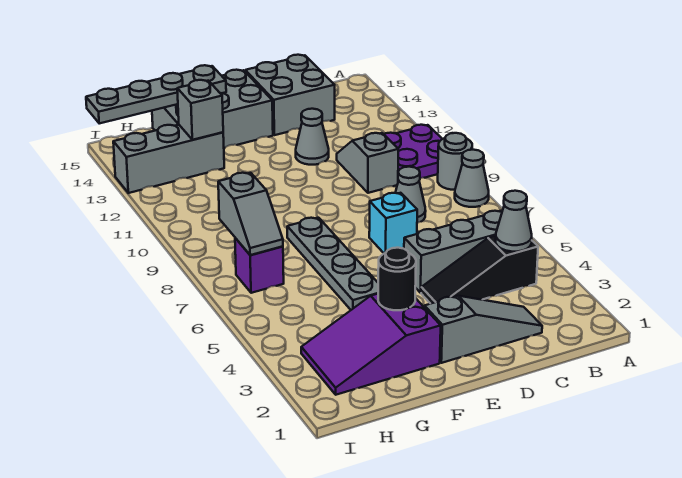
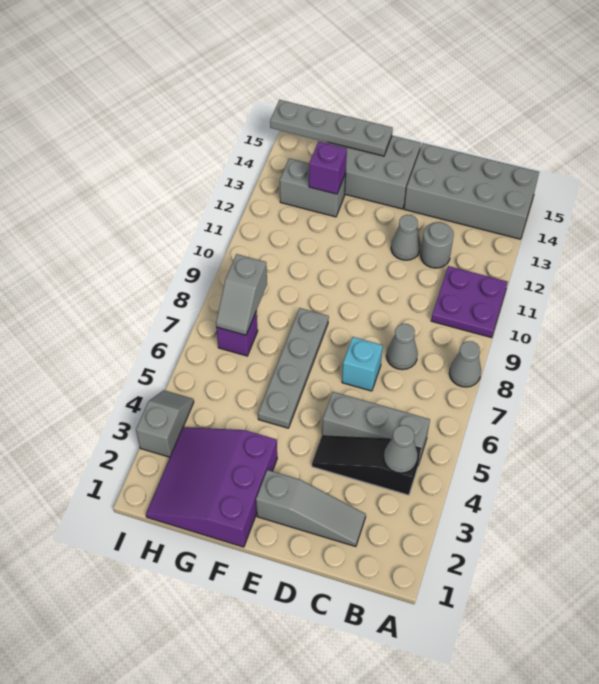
grey round brick A9 level 1 -> grey round brick C12 level 1
grey slope C10:C11 level 1 top 10 -> grey slope I3:I4 level 1 top 3
grey brick C14:D15 level 1 -> grey brick A14:D15 level 1
purple slope F2:H3 level 1 top F -> purple slope F1:H3 level 1 top F
black round brick F3 level 2 -> none
grey brick G13:I13 level 1 -> grey brick G13:H13 level 1
grey brick G13 level 2 -> purple brick G13 level 2

